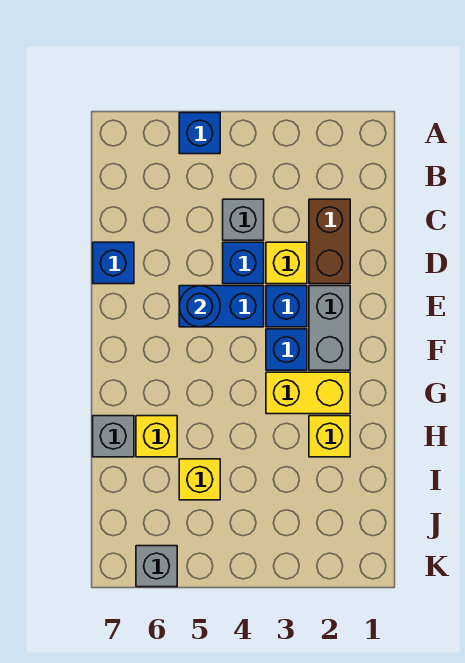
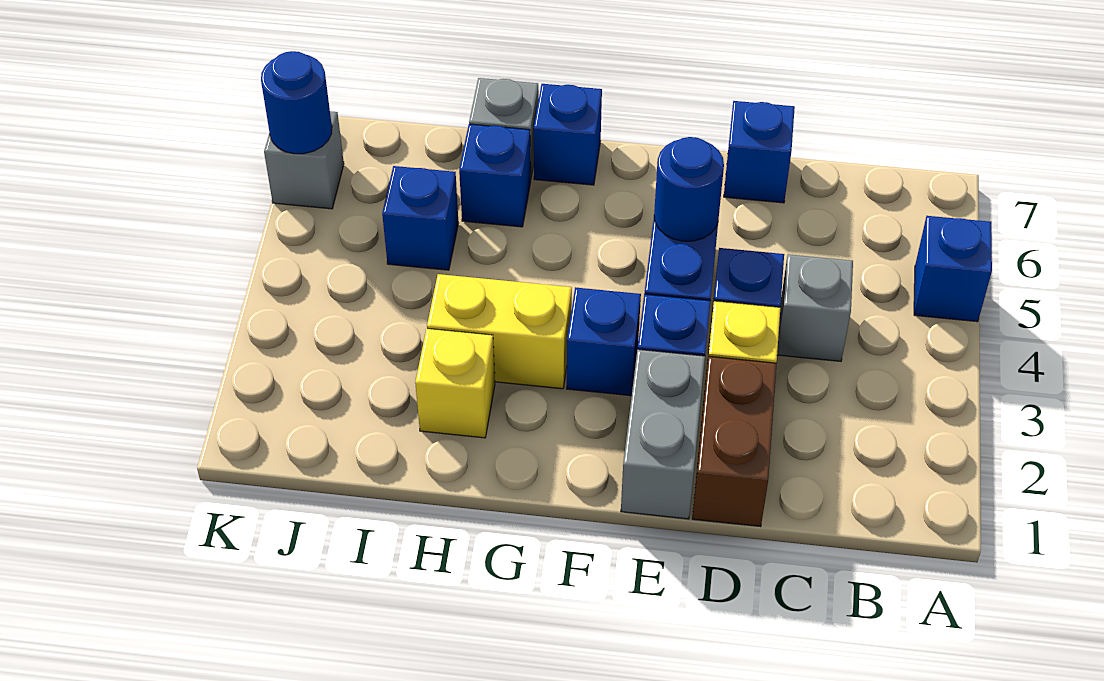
brown brick C2:D2 level 1 -> brown brick D1:D2 level 1
grey brick E2:F2 level 1 -> grey brick E1:E2 level 1
yellow brick G2:G3 level 1 -> yellow brick G3:H3 level 1
none -> blue brick G7 level 1
yellow brick H6 level 1 -> blue brick H6 level 1
yellow brick I5 level 1 -> blue brick I5 level 1
none -> blue round brick K6 level 2

